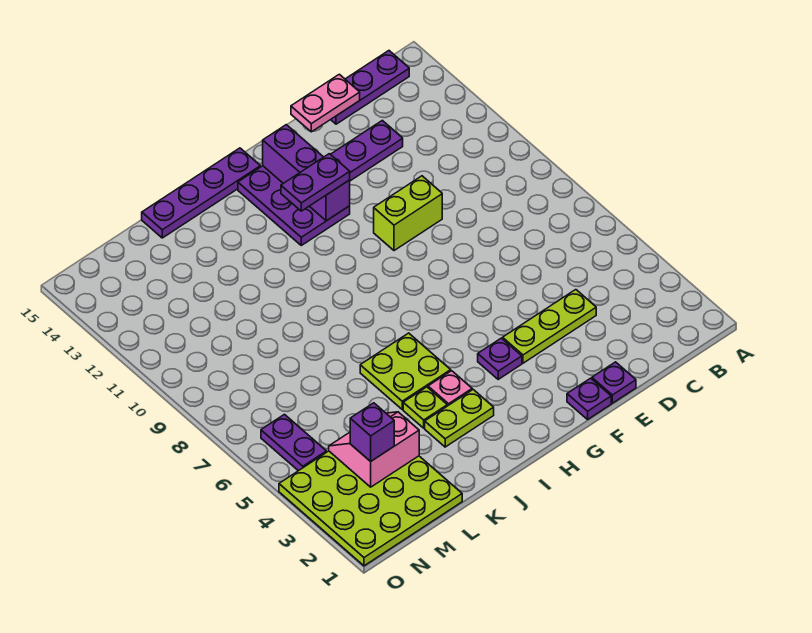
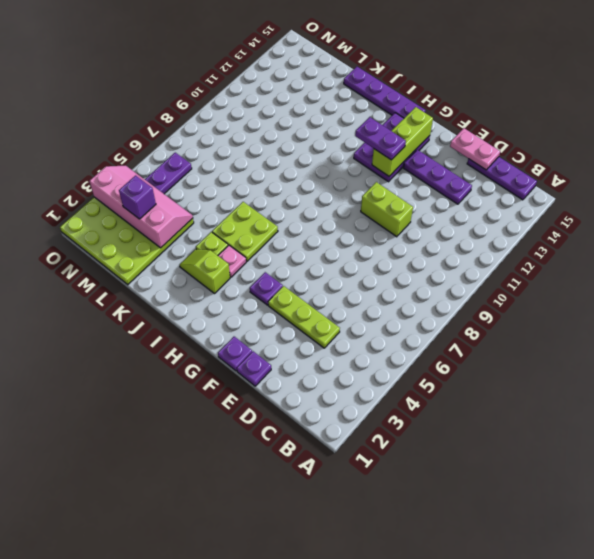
purple brick G12:G14 level 2 -> lime brick G12:G14 level 2
lime plate I3:J3 level 1 -> lime slope I3:J3 level 1 top I
pink slope L3:M4 level 2 top 3 -> pink slope L3:O4 level 2 top 3

